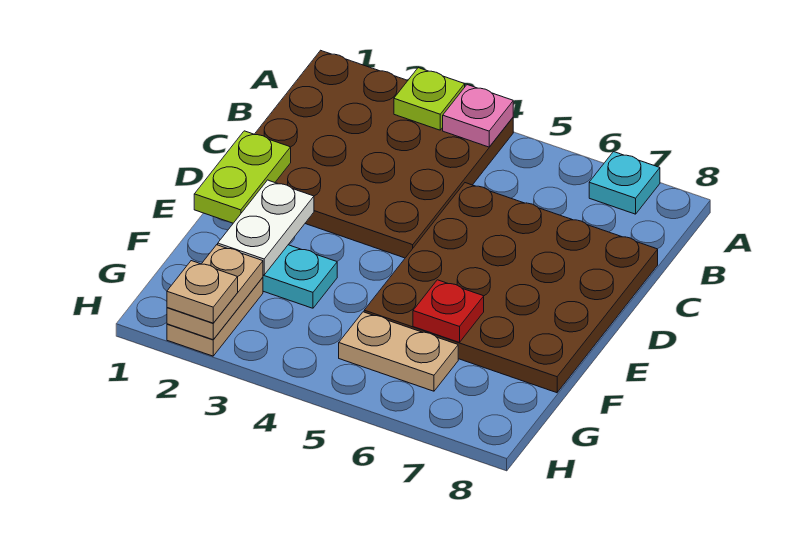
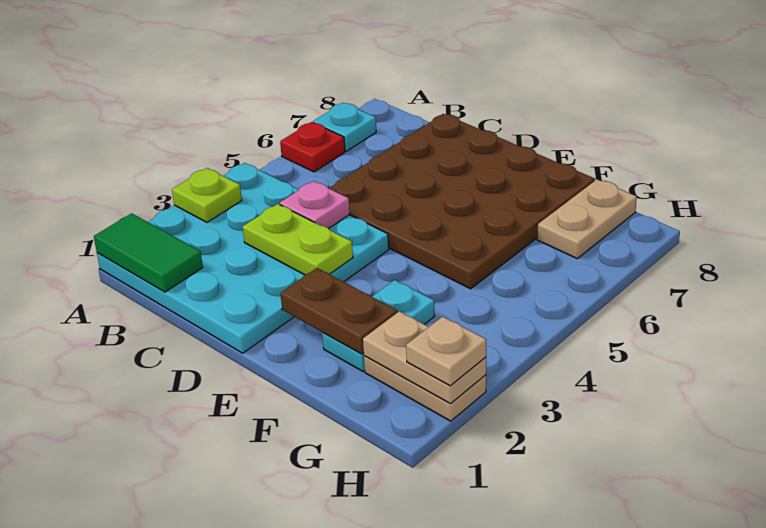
brown plate A1:D4 level 1 -> cyan plate A1:D4 level 1
none -> green tile A1:B1 level 2
pink plate A4 level 2 -> pink plate C4 level 2
lime plate D1:E1 level 2 -> lime plate C3:D3 level 2
white plate E2:F2 level 2 -> brown plate E2:F2 level 2
red plate F6 level 2 -> red plate A6 level 1
tan plate G5:G6 level 1 -> tan plate G7:G8 level 1

